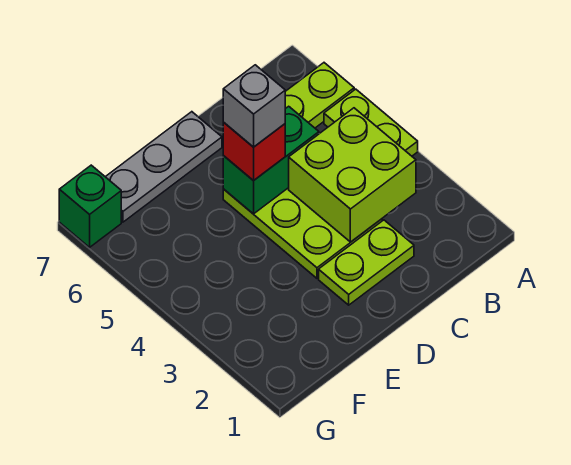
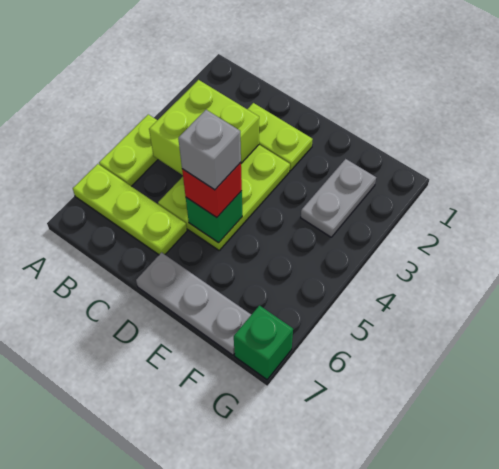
green brick C5:D5 level 2 -> green brick D5 level 2
none -> grey plate F2:F3 level 1

